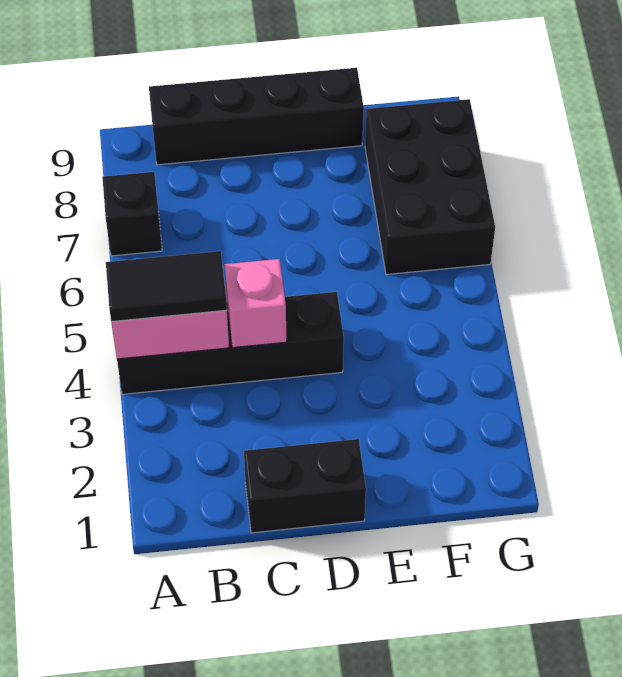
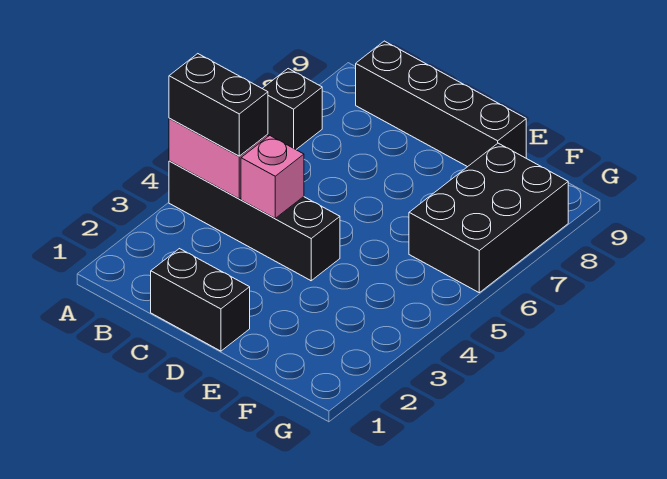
black tile A4:B4 level 3 -> black brick A4:B4 level 3

